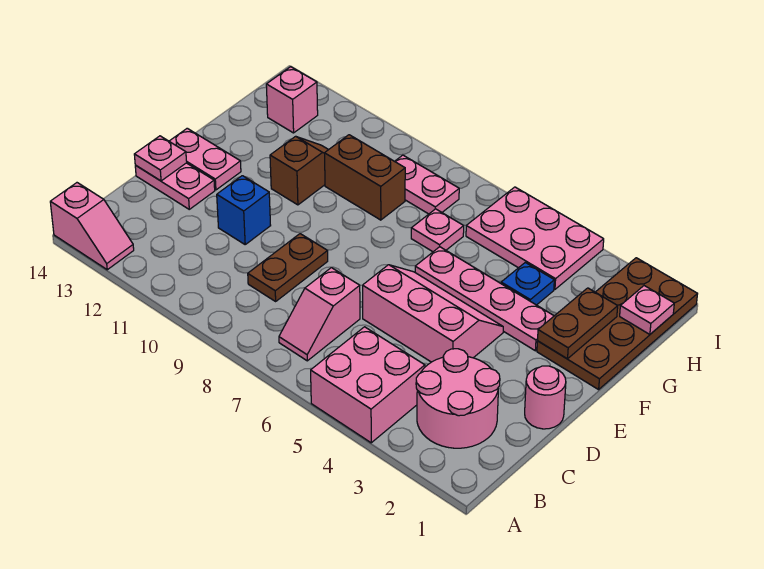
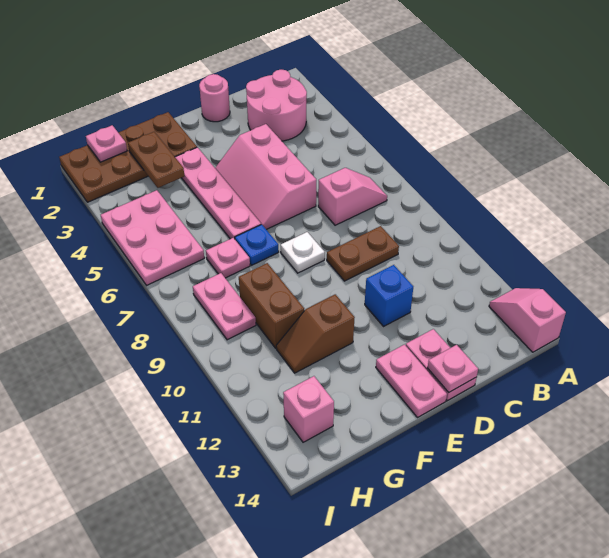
pink brick A4:B5 level 1 -> none
none -> white plate E8 level 1
brown plate F2:G2 level 2 -> brown plate G2:G3 level 2
blue plate G4 level 1 -> blue plate F7 level 1

